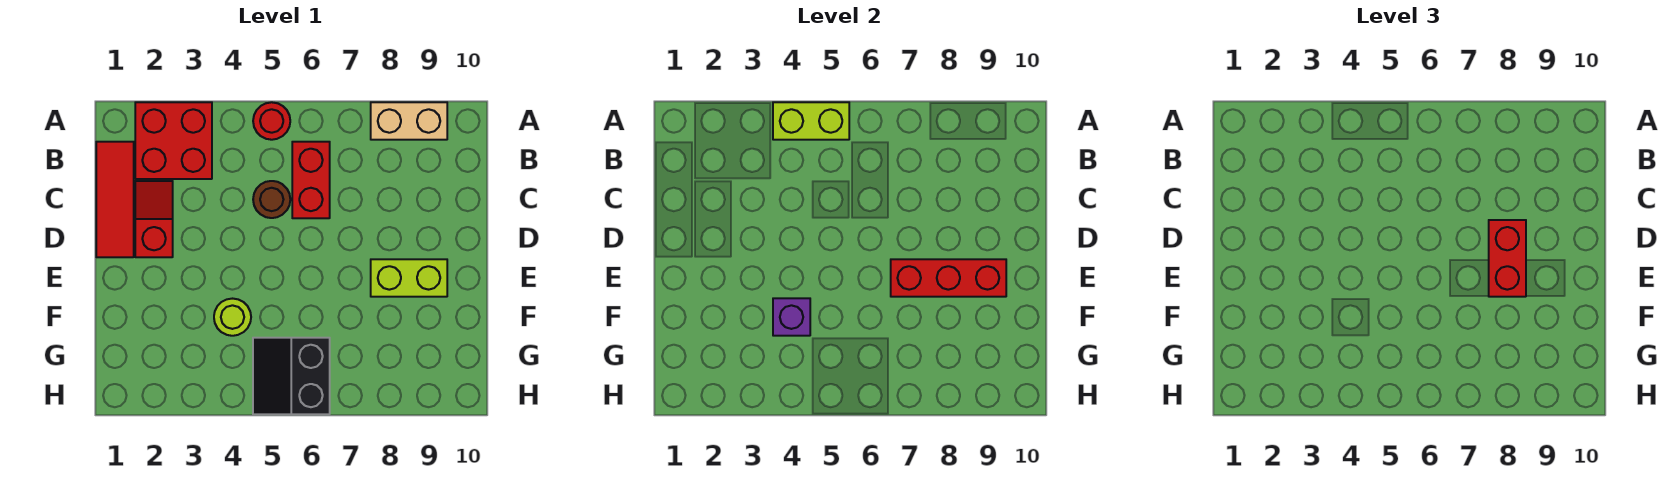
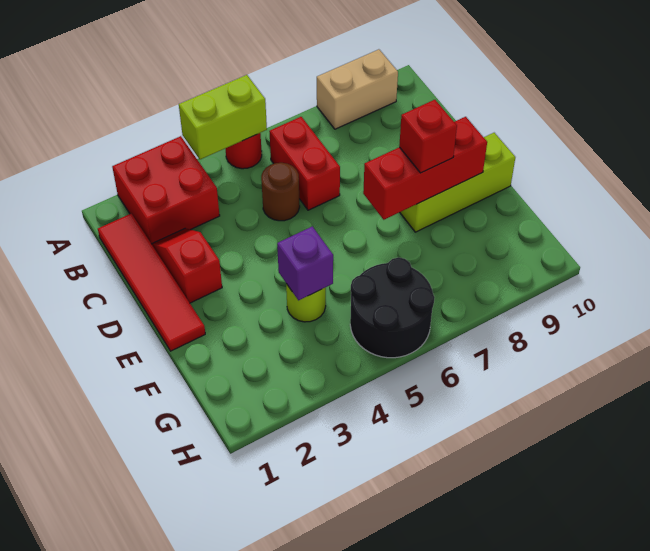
red tile B1:D1 level 1 -> red tile B1:E1 level 1
red brick D8:E8 level 3 -> red brick E8 level 3
lime brick E8:E9 level 1 -> lime brick E8:E10 level 1
black slope G5:H6 level 1 top 6 -> black round brick G5:H6 level 1

